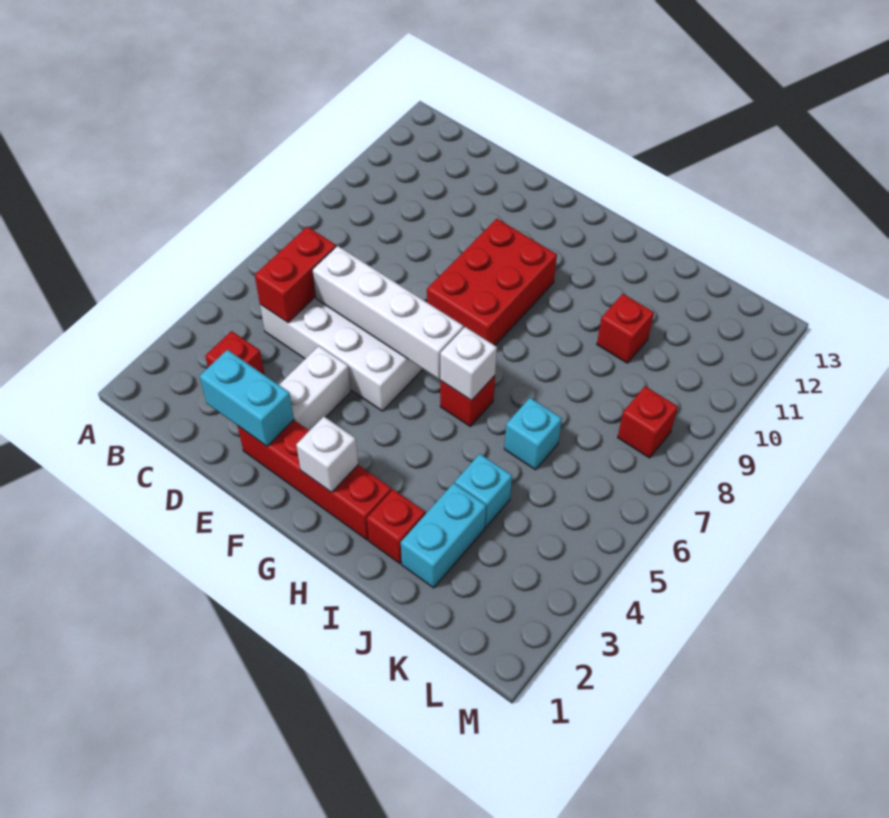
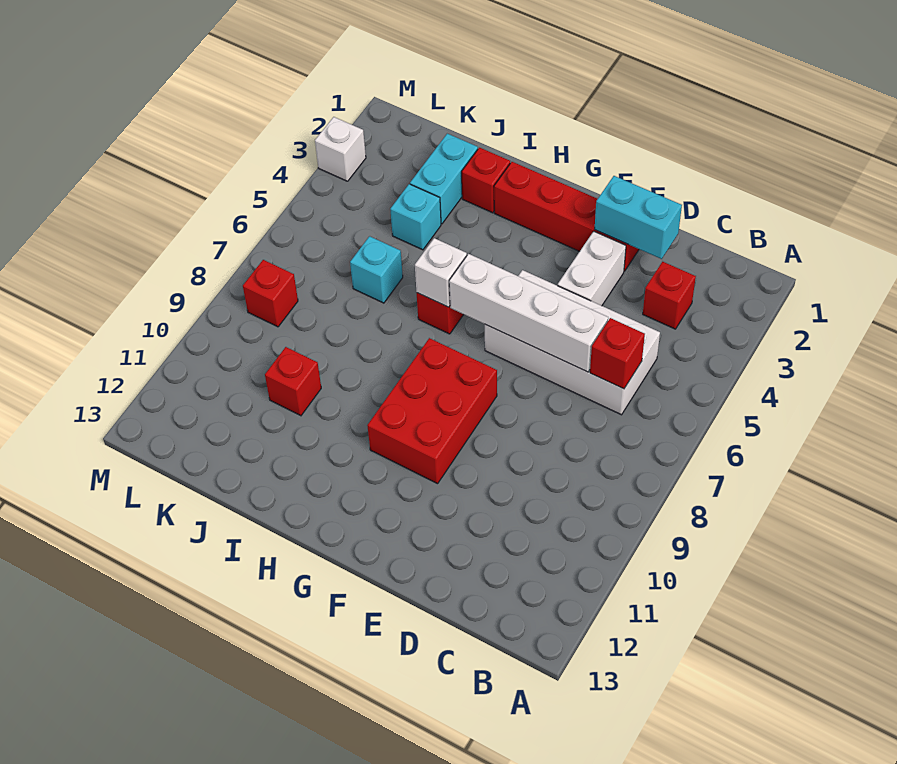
red brick C5:C6 level 2 -> red brick C6 level 2
white brick G2 level 2 -> white brick M3 level 1

